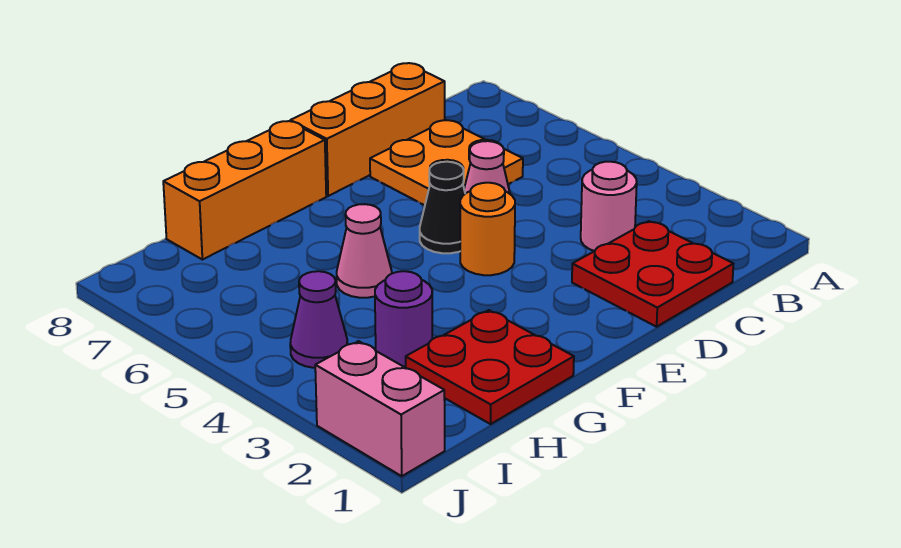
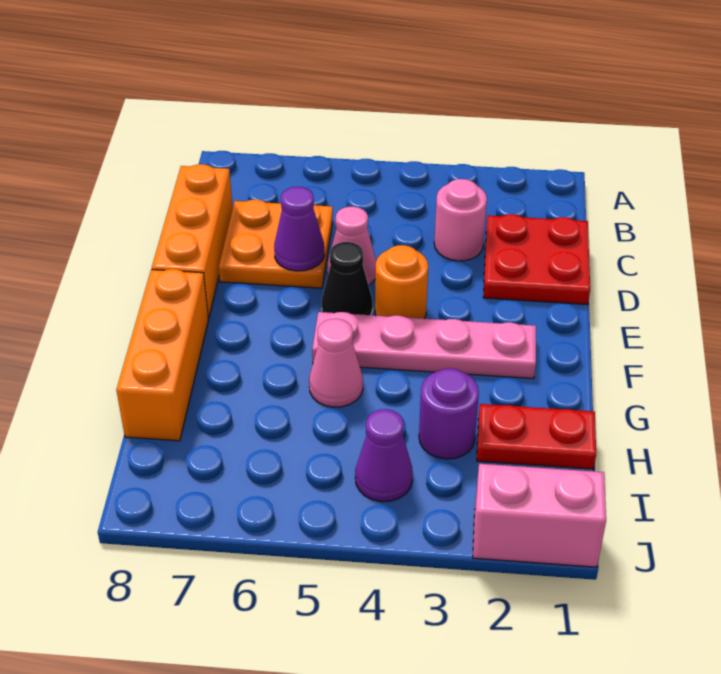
none -> purple cone D6 level 2
none -> pink plate F2:F5 level 1
red plate G1:H2 level 1 -> red plate H1:H2 level 1

